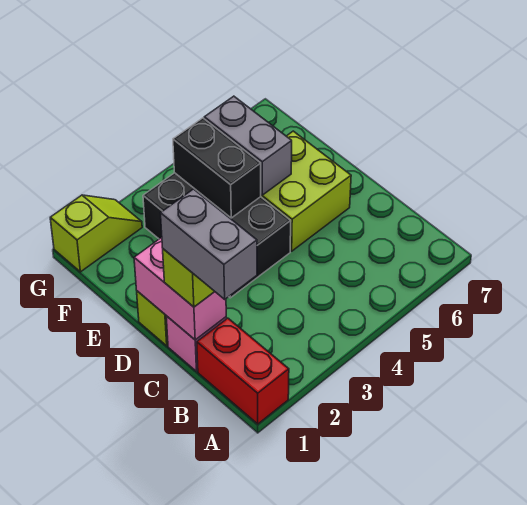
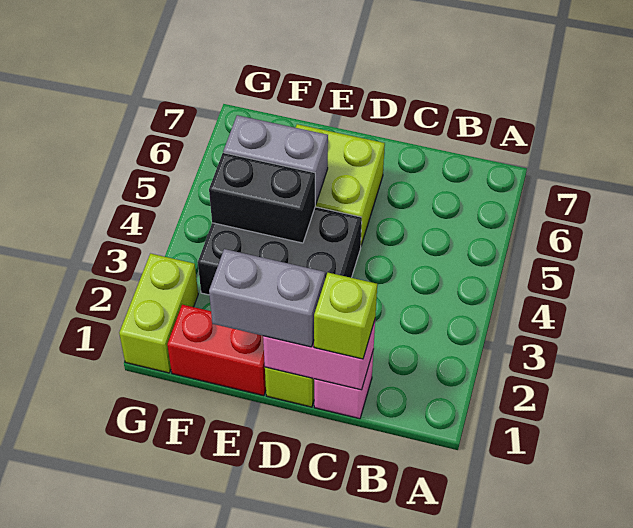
red brick A1:B1 level 1 -> red brick E1:F1 level 1
grey brick B1:C1 level 4 -> grey brick D1:E1 level 3
lime slope G1:G2 level 1 top 1 -> lime brick G1:G2 level 1

